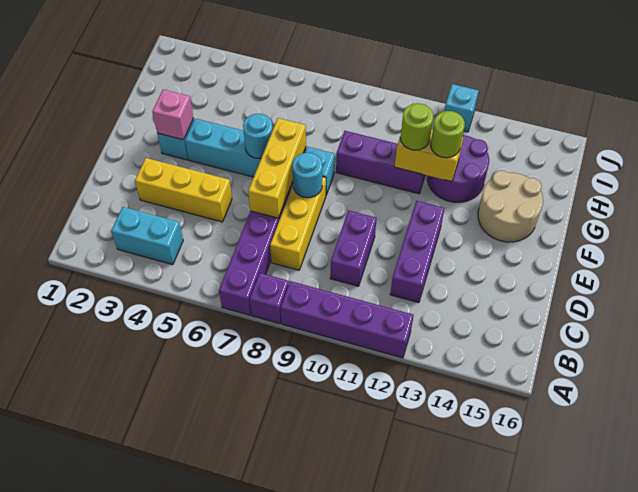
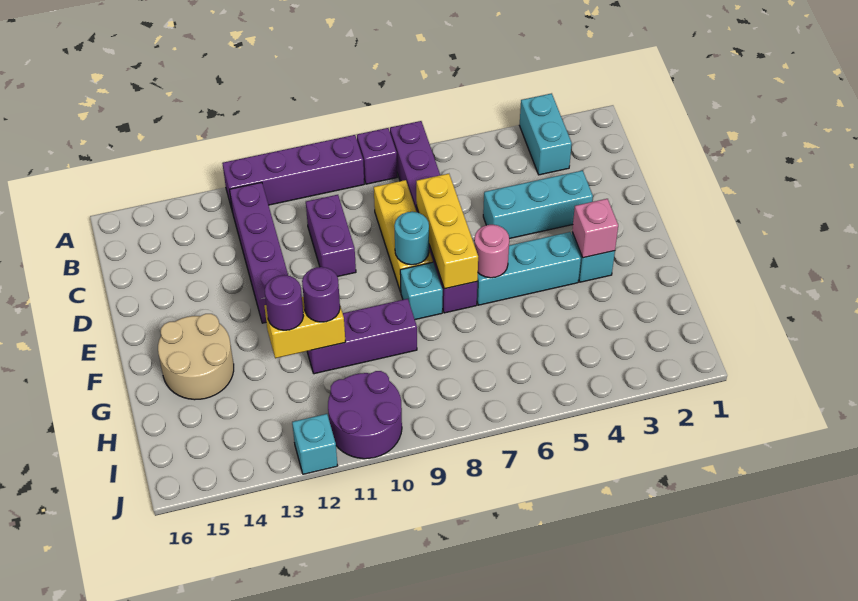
cyan brick B3:B4 level 1 -> cyan brick A3:B3 level 1
purple brick C12:E12 level 1 -> purple brick B12:E12 level 1
yellow brick D3:D5 level 1 -> cyan brick D3:D5 level 1
cyan round brick F6 level 2 -> pink round brick F6 level 2
lime round brick G11 level 3 -> purple round brick G11 level 3
purple round brick G12:H13 level 1 -> purple round brick I10:J11 level 1
lime round brick G12 level 3 -> purple round brick G12 level 3

